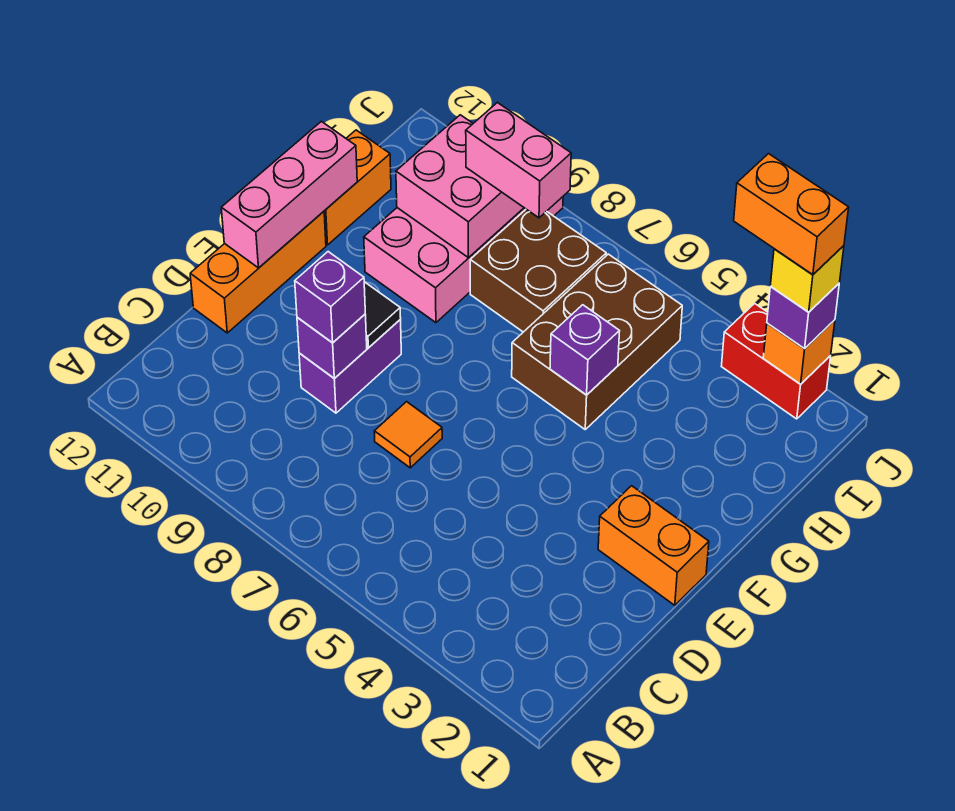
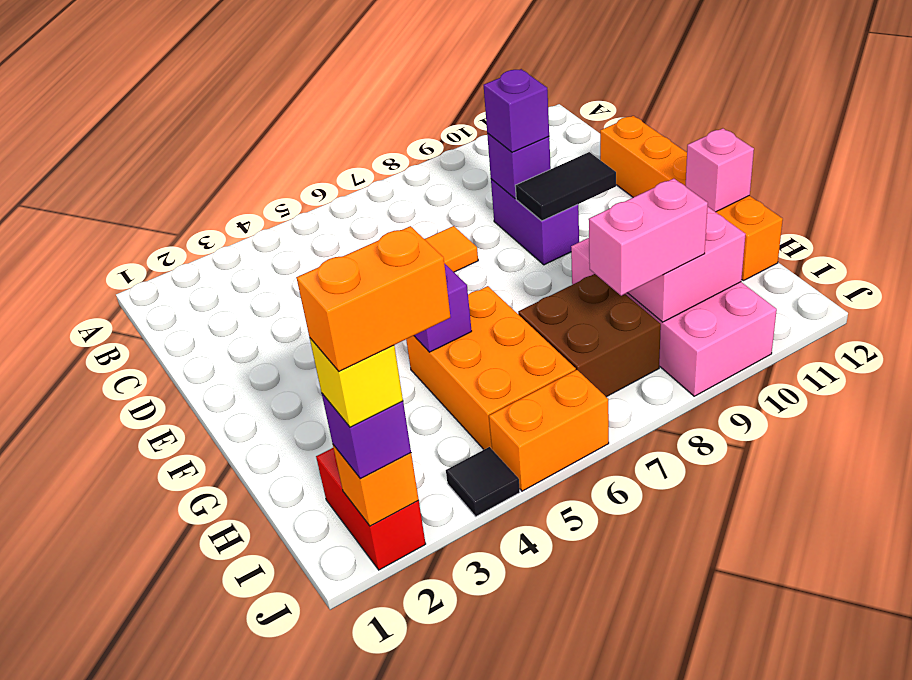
orange brick E1:E2 level 1 -> orange brick J5:J6 level 1
pink brick E12:G12 level 2 -> pink brick G12 level 2
brown brick G5:I6 level 1 -> orange brick G5:I6 level 1
red brick J2:J3 level 1 -> red brick I2:J2 level 1
none -> black tile J4 level 1

